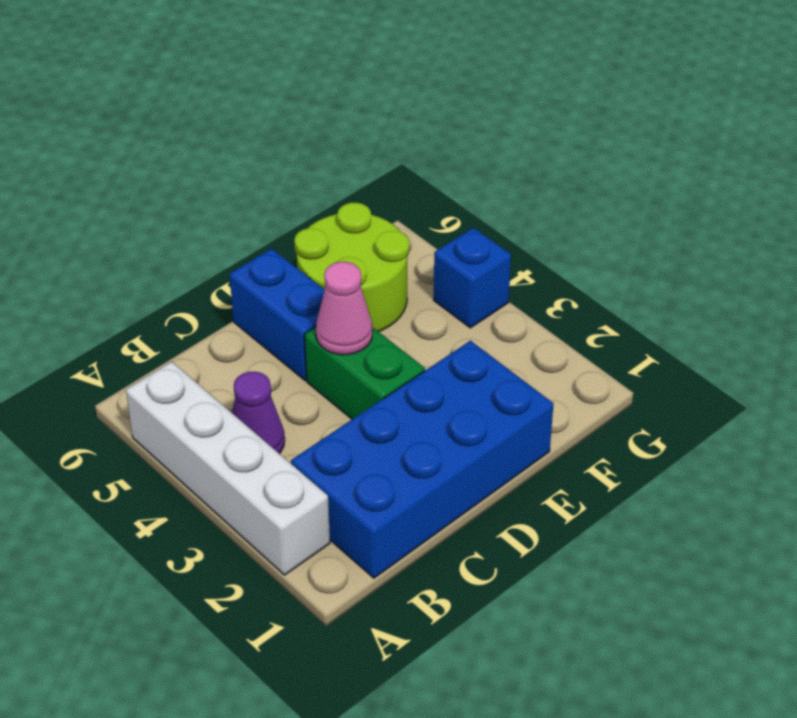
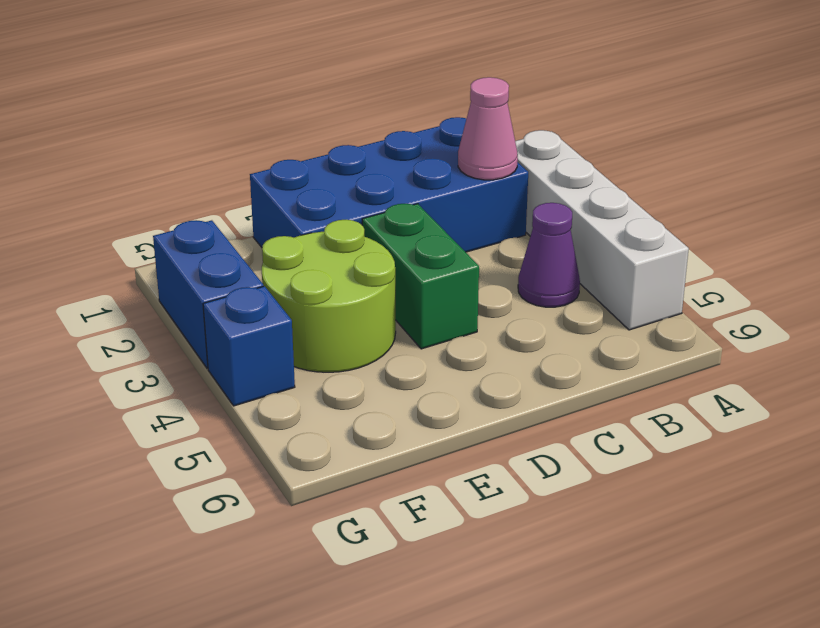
pink cone D4 level 2 -> pink cone B2 level 2
blue brick D5:D6 level 1 -> blue brick G2:G3 level 1
lime round brick E5:F6 level 1 -> lime round brick E3:F4 level 1

